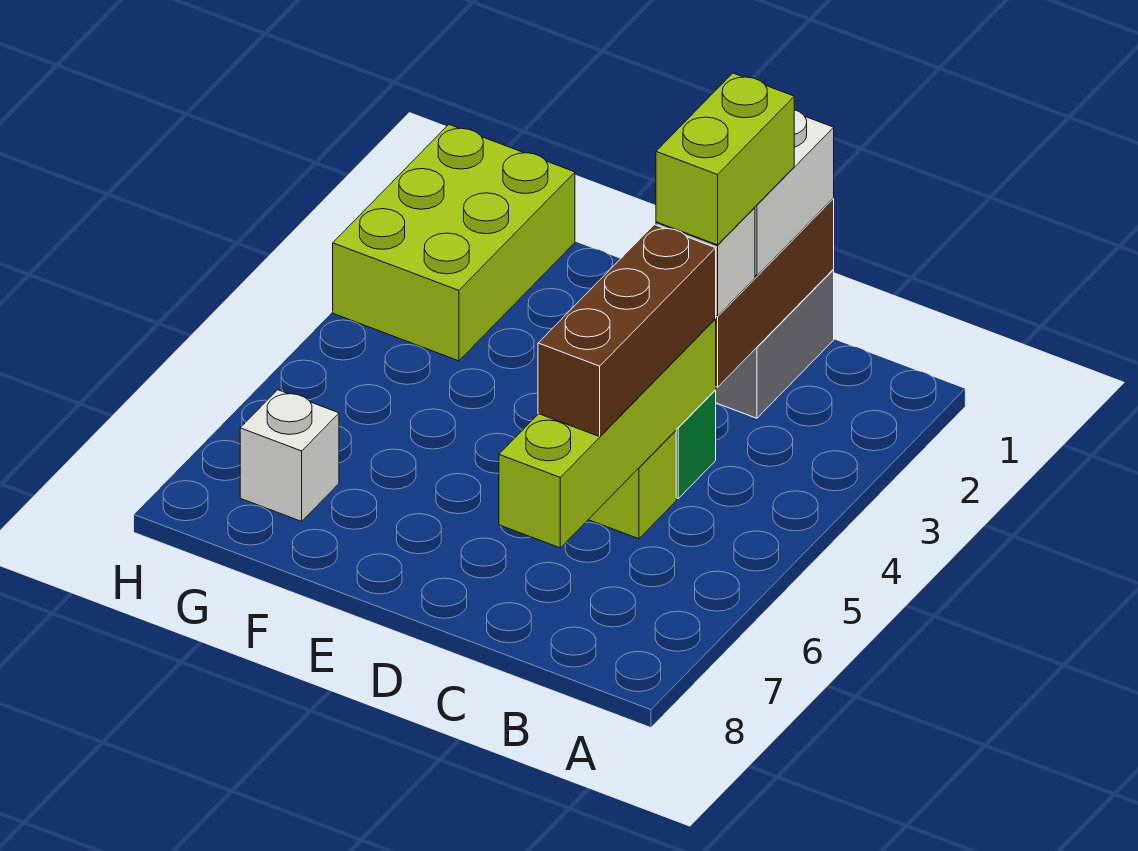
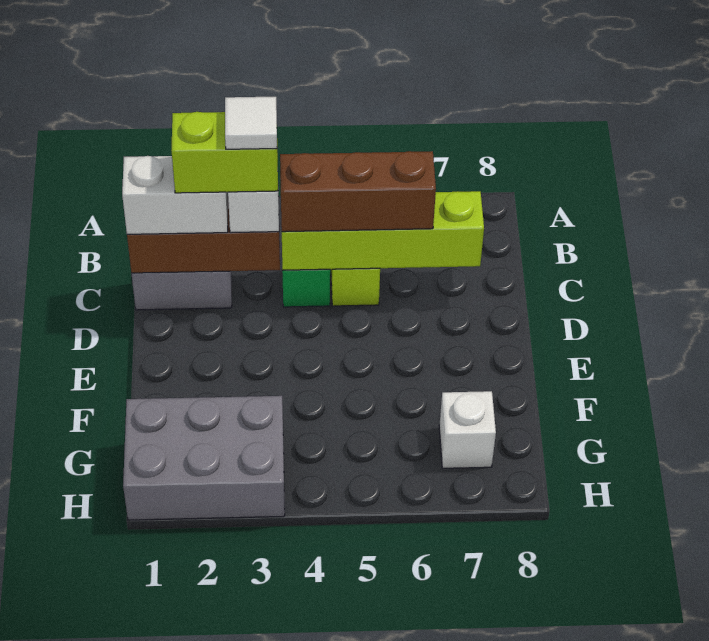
none -> white tile C3 level 5
lime brick G1:H3 level 1 -> grey brick G1:H3 level 1

